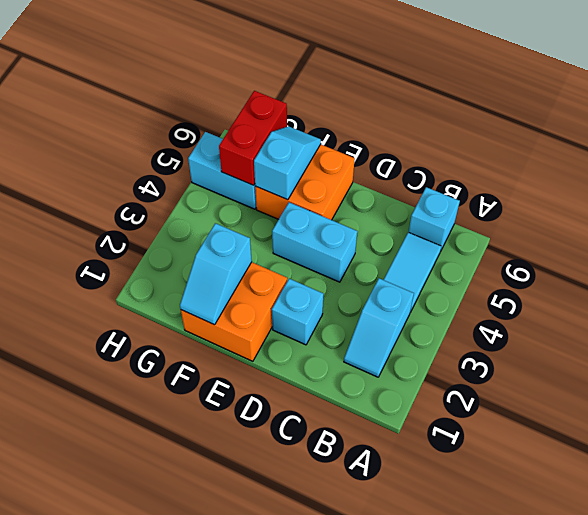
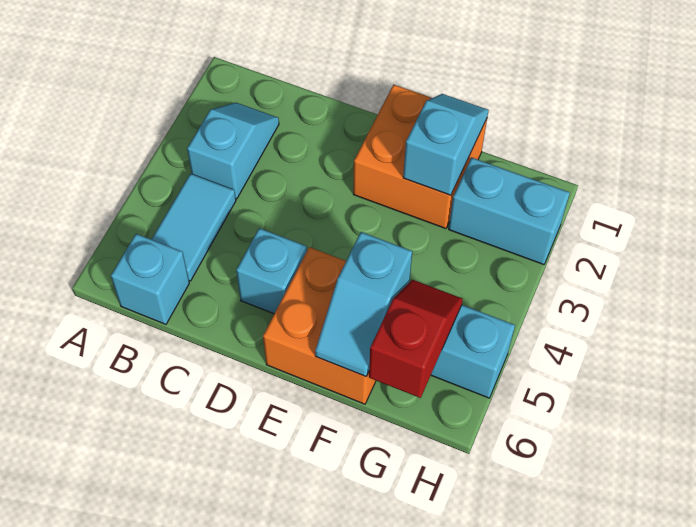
cyan brick D2 level 1 -> cyan brick D5 level 1
cyan brick D4:E4 level 1 -> cyan brick G2:H2 level 1
red brick G5:G6 level 2 -> red slope G5:G6 level 2 top 6

